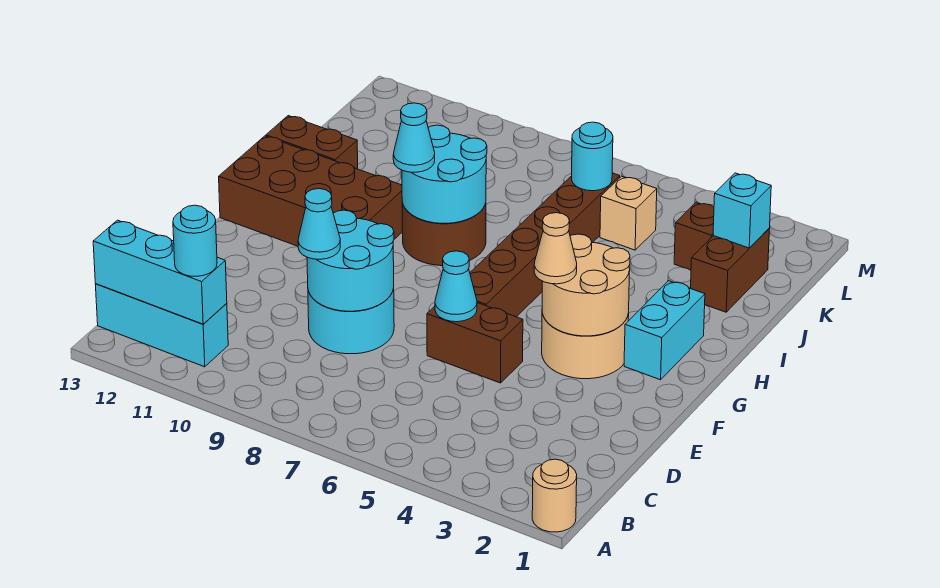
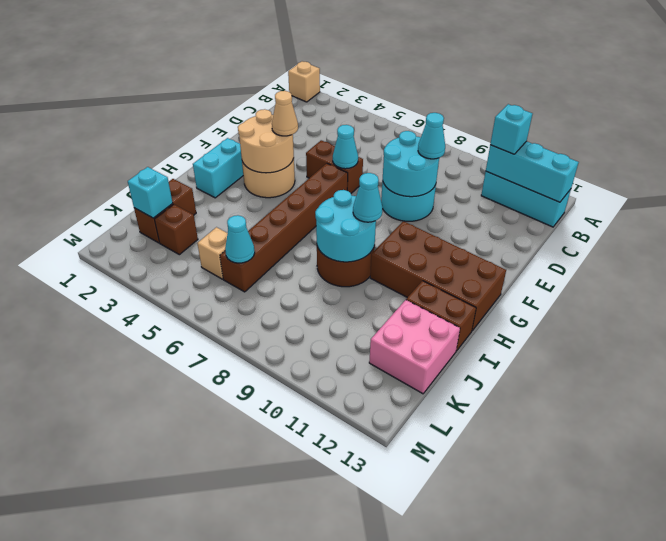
tan round brick A1 level 1 -> tan brick A1 level 1
cyan round brick B11 level 3 -> cyan brick B11 level 3
none -> pink brick J12:K13 level 1
cyan round brick K6 level 2 -> cyan cone K6 level 2

